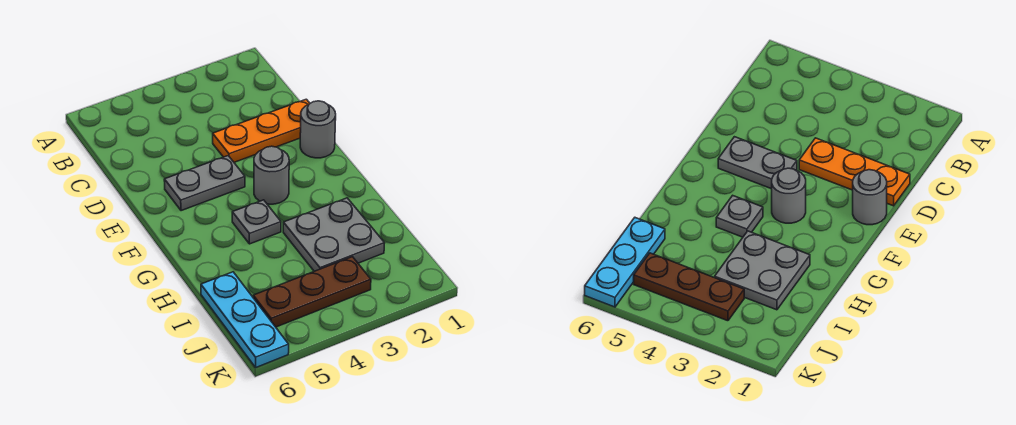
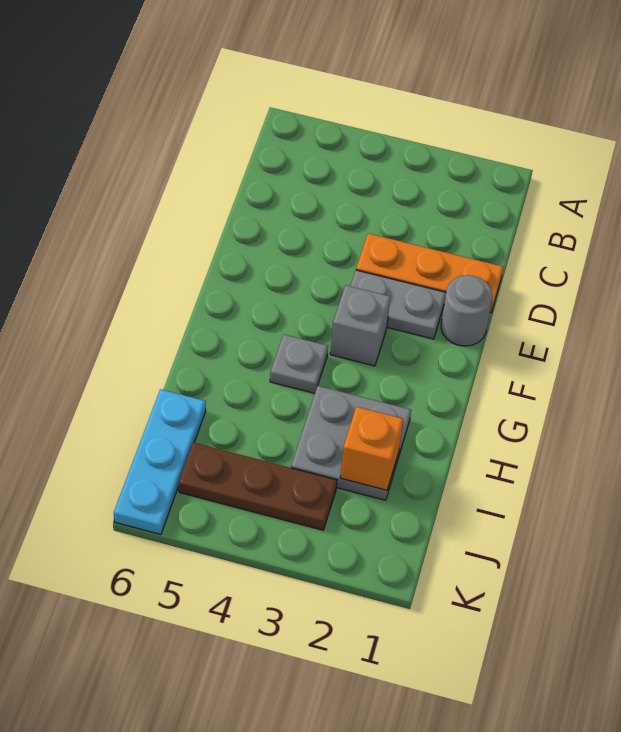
grey plate E4:E5 level 1 -> grey plate E2:E3 level 1
grey round brick F3 level 1 -> grey brick F3 level 1
none -> orange brick I2 level 2

